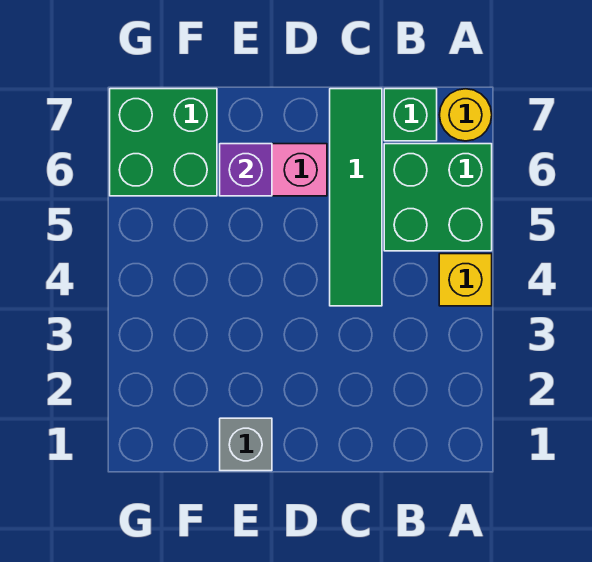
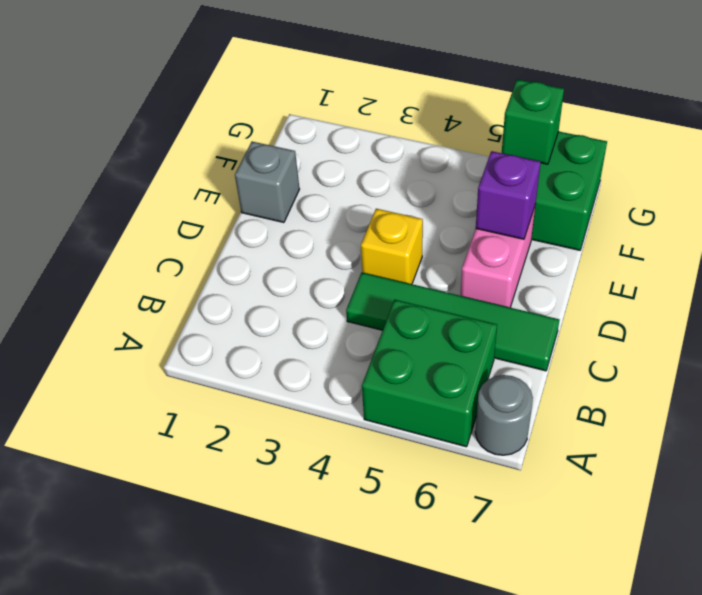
yellow brick A4 level 1 -> yellow brick D4 level 1
yellow round brick A7 level 1 -> grey round brick A7 level 1
green brick B7 level 1 -> green brick G6 level 2

